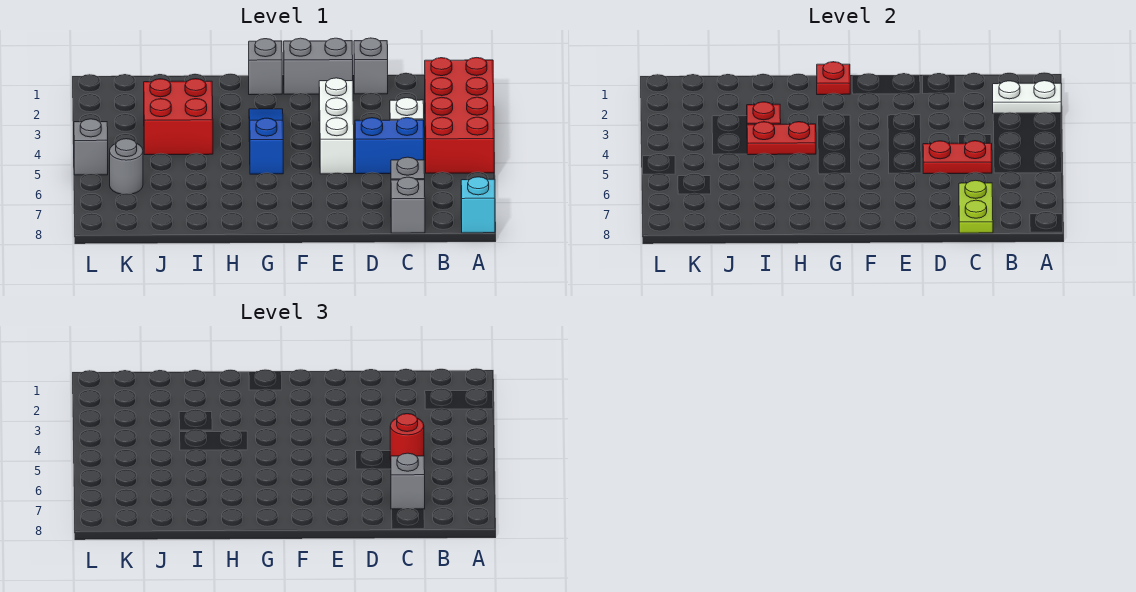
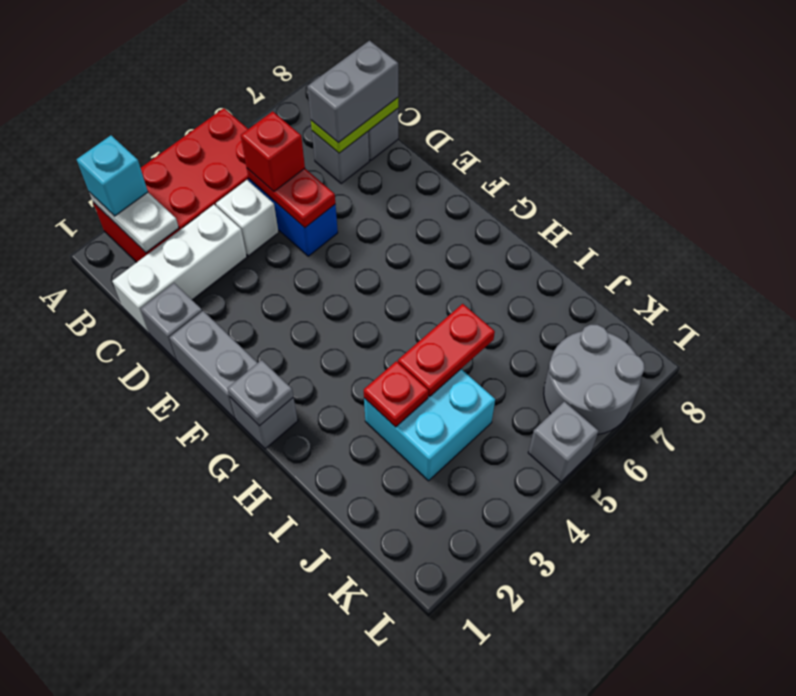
cyan brick A8 level 1 -> cyan brick A2 level 3
red round brick C5 level 3 -> red brick C5 level 3
grey brick C7 level 3 -> grey brick C7:C8 level 3
white brick E3:E5 level 1 -> white brick C1:C3 level 1
red plate G1 level 2 -> grey plate G1 level 2
blue slope G3:G5 level 1 top 5 -> none
red plate H4:I4 level 2 -> red plate I4:I5 level 2
red brick I3:J4 level 1 -> cyan brick I3:J4 level 1
grey round brick K6 level 1 -> grey round brick K6:L7 level 1

